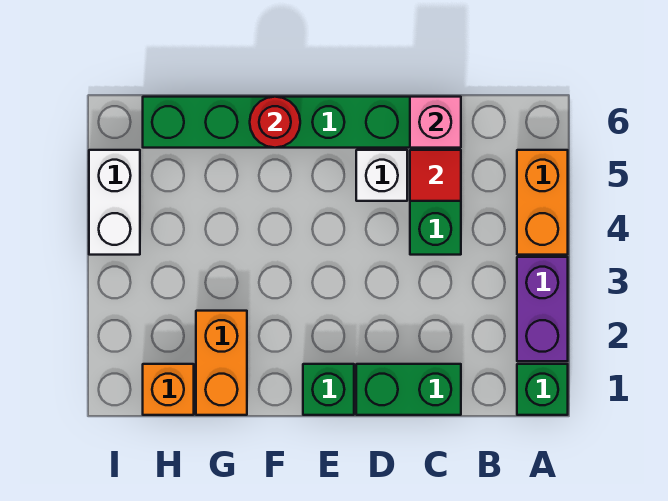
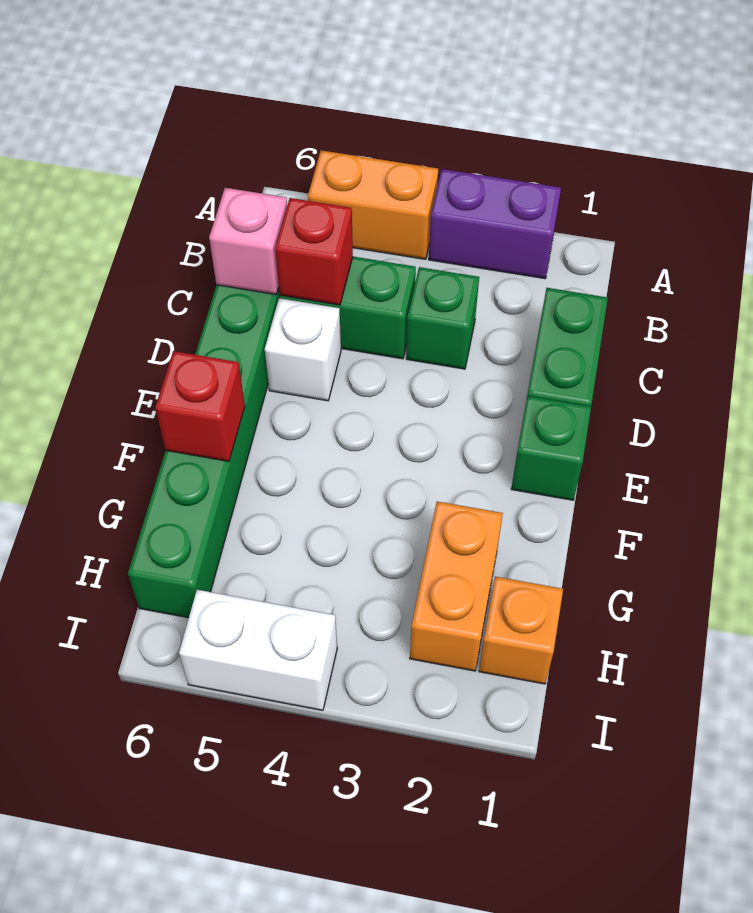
green brick A1 level 1 -> green brick C3 level 1
red tile C5 level 2 -> red brick C5 level 2
red round brick F6 level 2 -> red brick F6 level 2
orange brick G1:G2 level 1 -> orange brick G2:H2 level 1

